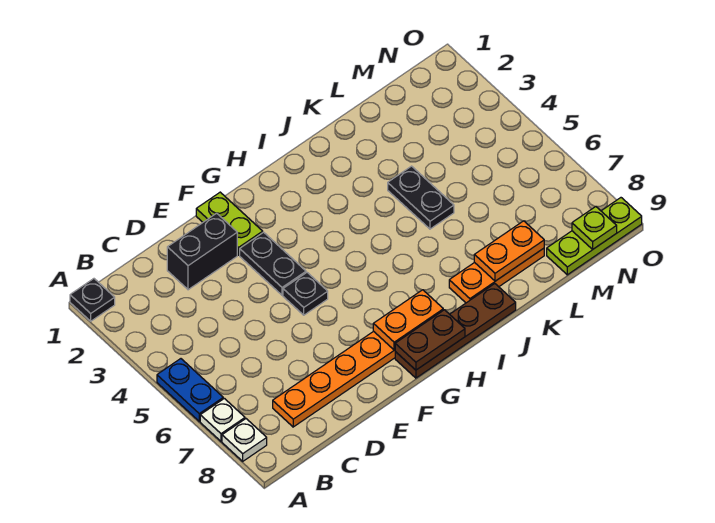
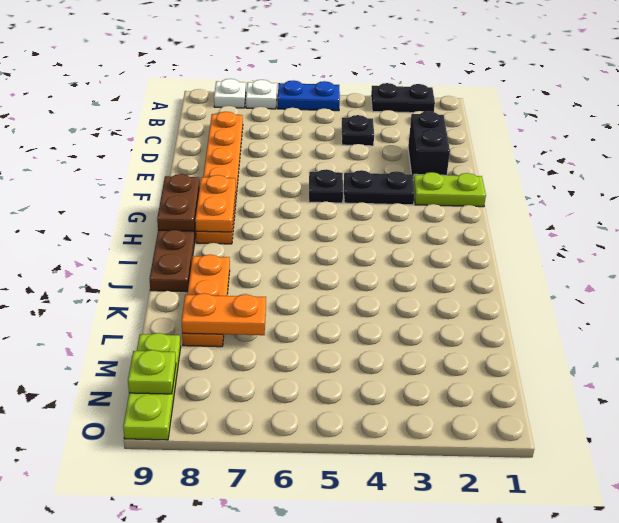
black plate A1 level 1 -> black plate C4 level 1
black plate K4:K5 level 1 -> black plate A2:A3 level 1
orange plate K8:L8 level 2 -> orange plate L7:L8 level 2

